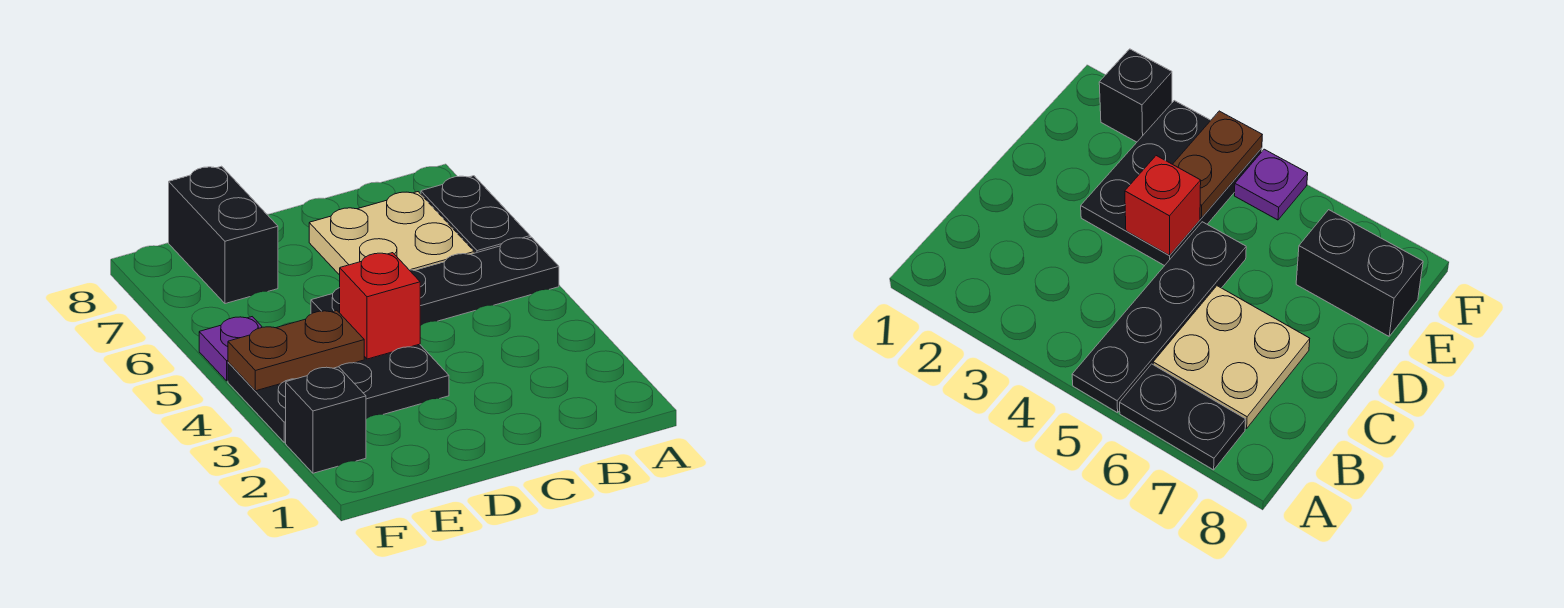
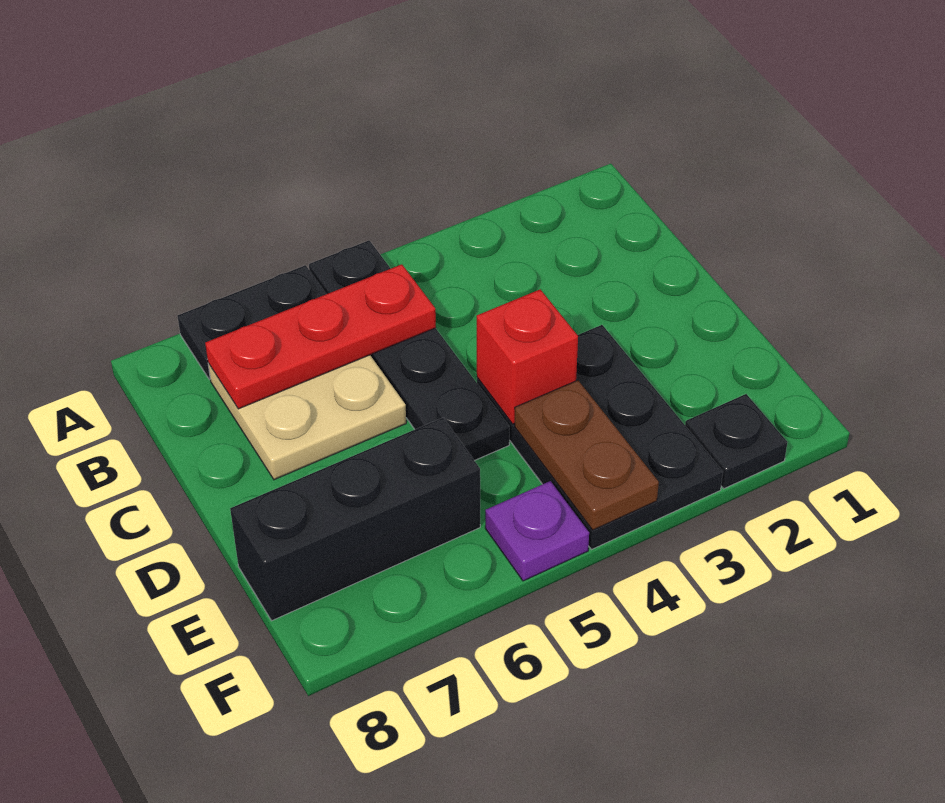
none -> red plate B5:B7 level 2
black brick E7:E8 level 1 -> black brick E6:E8 level 1
black brick F2 level 1 -> black plate F2 level 1

